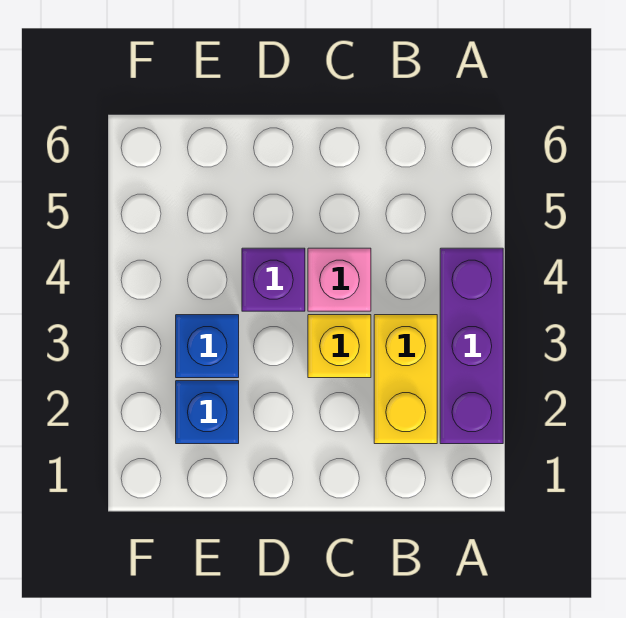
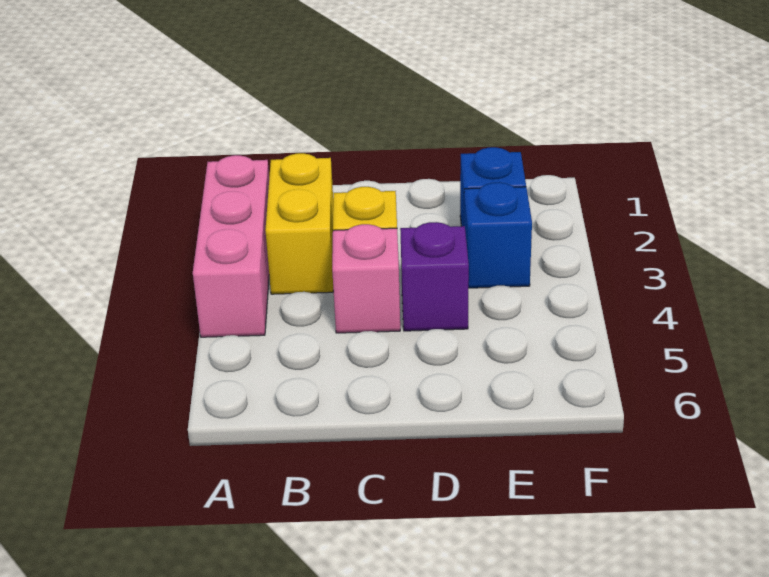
purple brick A2:A4 level 1 -> pink brick A2:A4 level 1

